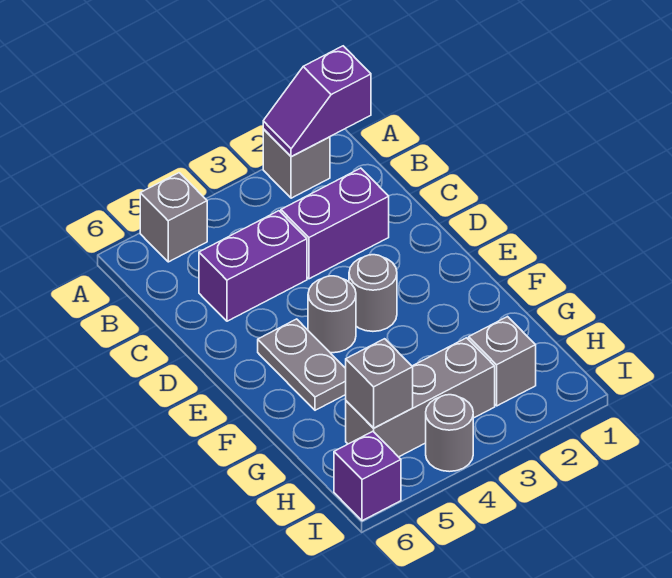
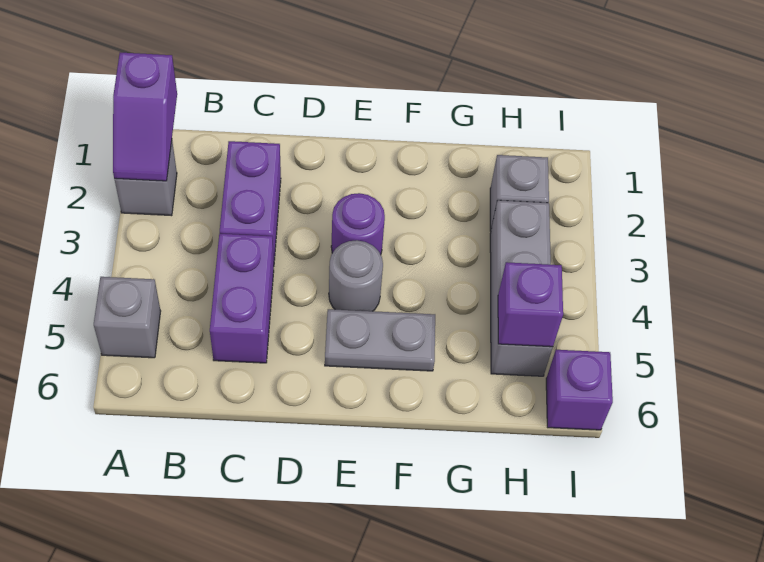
grey round brick E3 level 1 -> purple round brick E3 level 1
grey brick H5 level 2 -> purple brick H5 level 2
grey round brick I4 level 1 -> none

